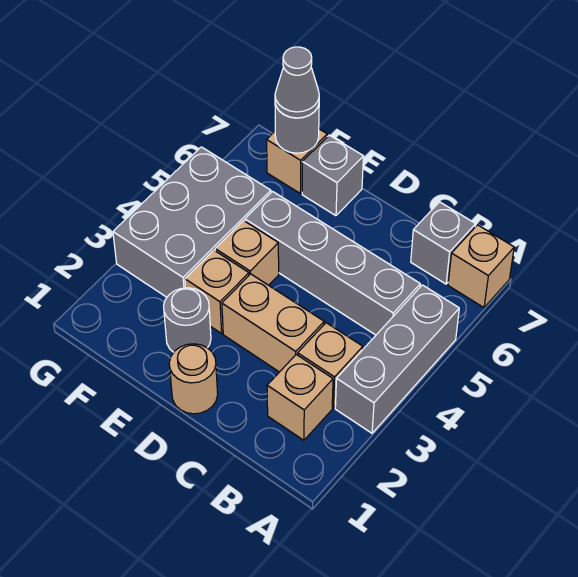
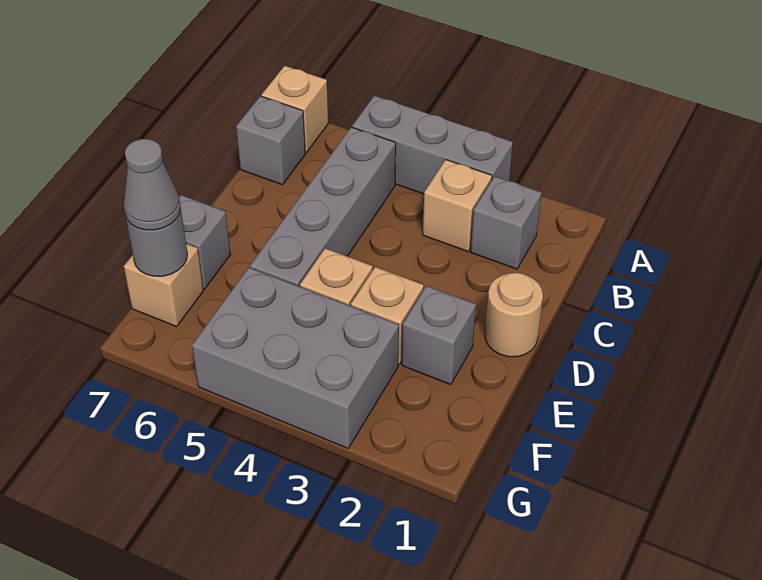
tan brick B2 level 1 -> grey brick B2 level 1
tan brick C3:D3 level 1 -> none
grey round brick E2 level 1 -> grey brick E2 level 1

